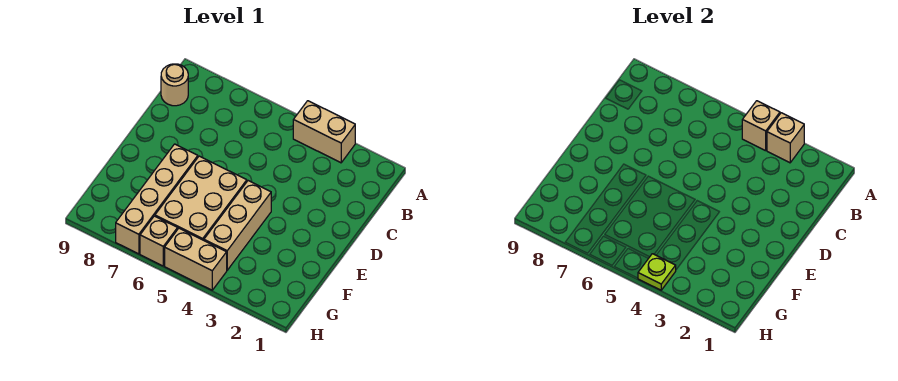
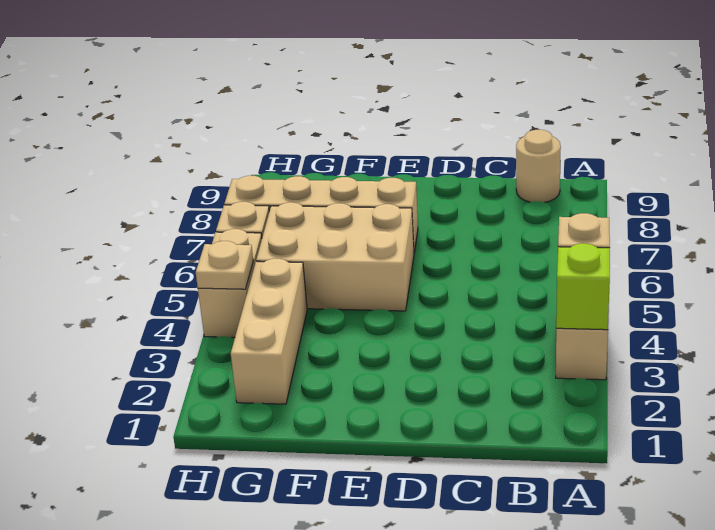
tan brick A3 level 2 -> lime brick A3 level 2
tan brick E4:G4 level 1 -> tan brick G2:G4 level 1
lime plate H4 level 2 -> tan plate H4 level 2

